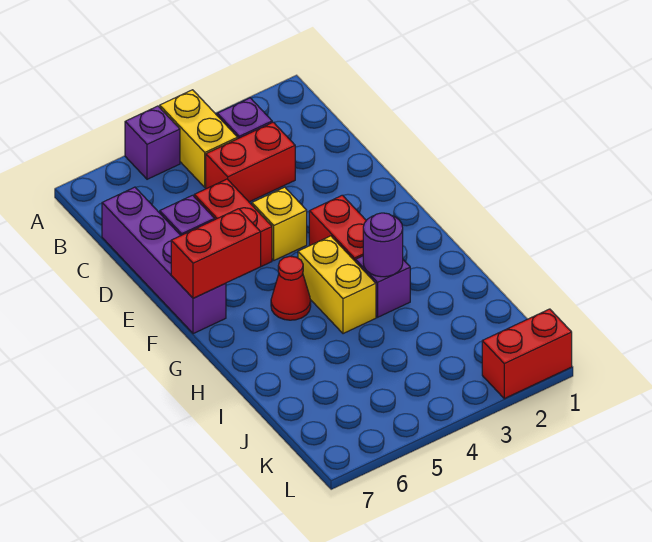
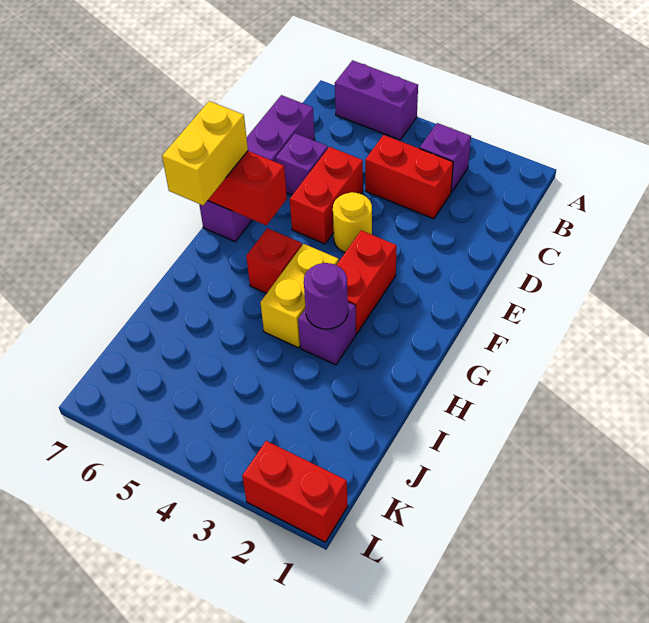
yellow brick A4:B4 level 1 -> yellow brick F7:G7 level 3
purple brick A5 level 1 -> purple brick A5:A6 level 1
yellow brick E4 level 1 -> yellow round brick E4 level 1
red cone G5 level 1 -> red brick G5 level 1

